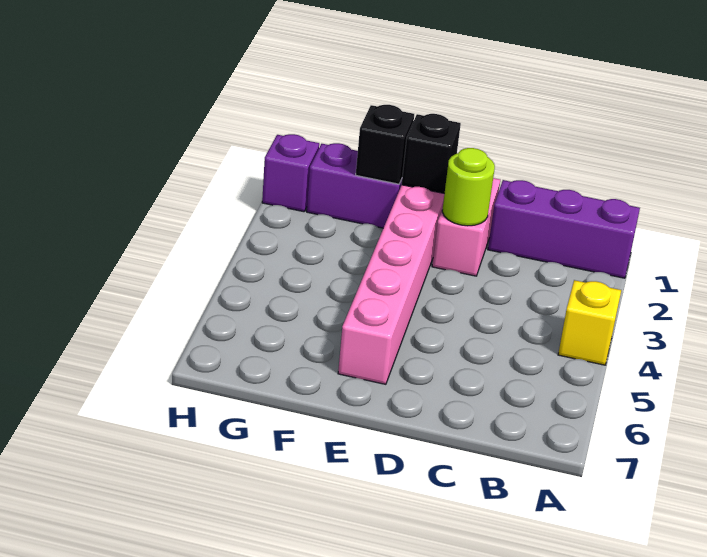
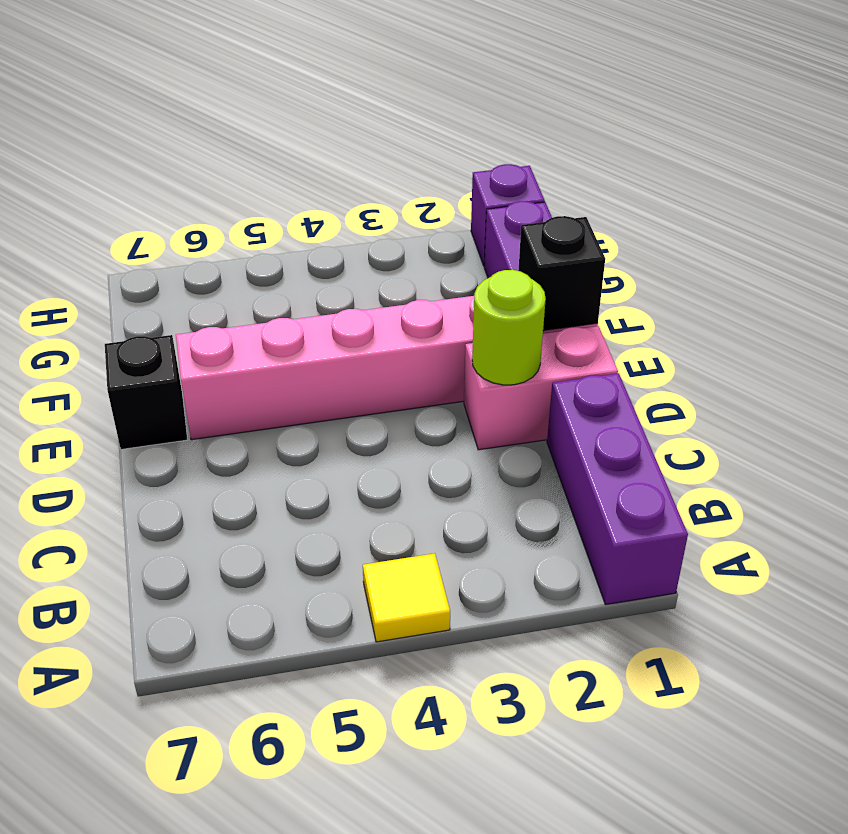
yellow brick A4 level 1 -> yellow tile A4 level 1
black brick F1 level 2 -> black brick E7 level 1

